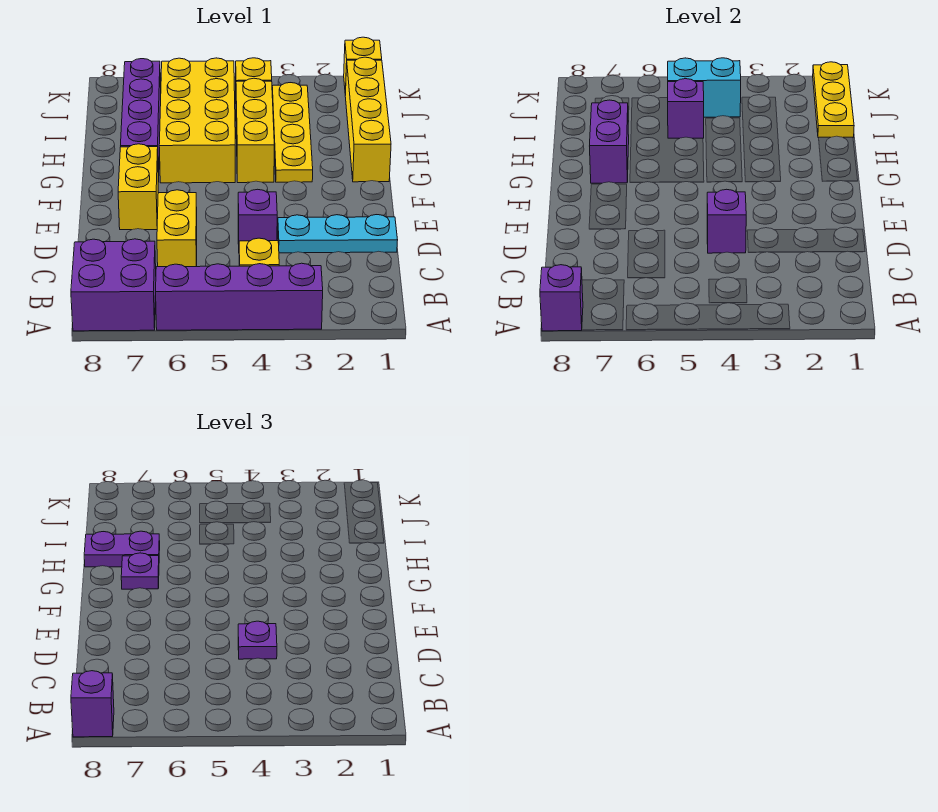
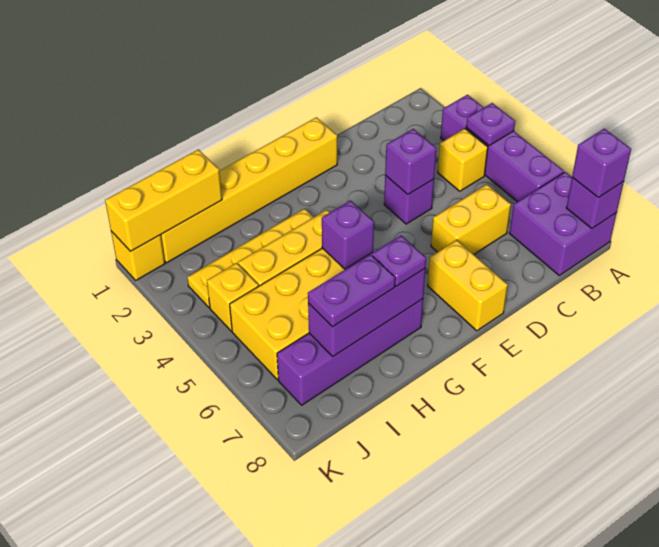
cyan plate D1:D3 level 1 -> none
purple plate D4 level 3 -> purple plate A4 level 2
yellow brick E7:F7 level 1 -> yellow brick E7:E8 level 1
yellow brick G1:J1 level 1 -> yellow brick E1:J1 level 1
purple brick G7:H7 level 2 -> purple brick G7:I7 level 2
purple plate H7:H8 level 3 -> purple plate H7:I7 level 3
yellow plate I1:K1 level 2 -> yellow brick I1:K1 level 2
purple brick I5 level 2 -> purple brick G5 level 2
cyan brick J4:J5 level 2 -> none

